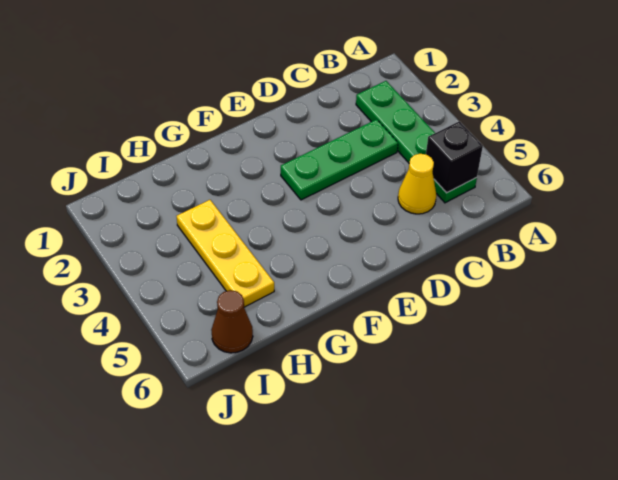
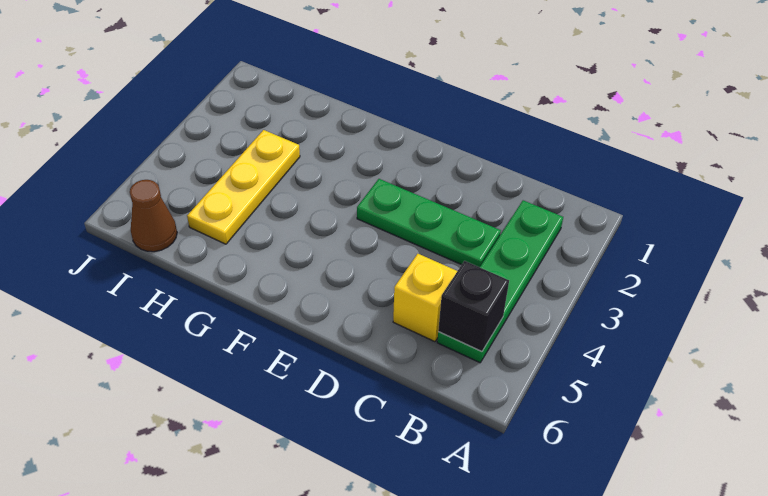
yellow cone C5 level 1 -> yellow brick C5 level 1

